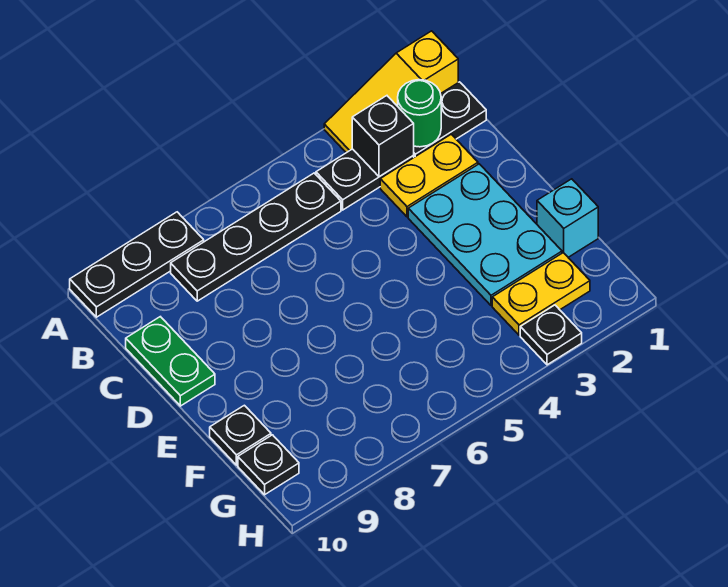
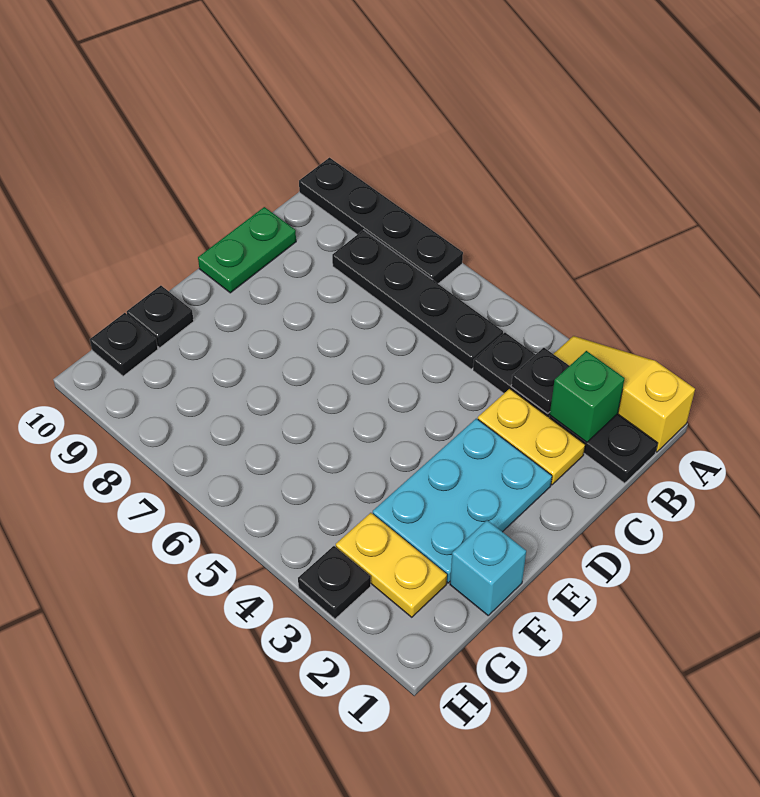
black plate A8:A10 level 1 -> black plate A7:A10 level 1
green round brick B2 level 2 -> green brick B2 level 2
black brick B3 level 2 -> black plate B3 level 2

